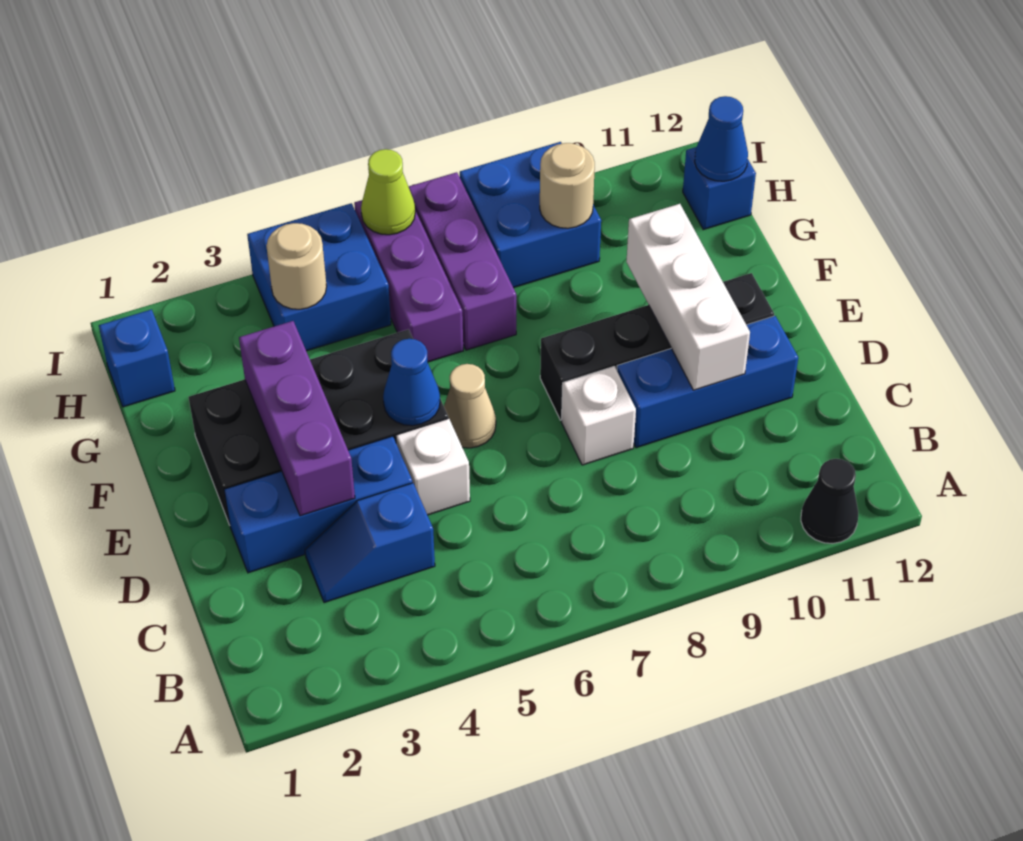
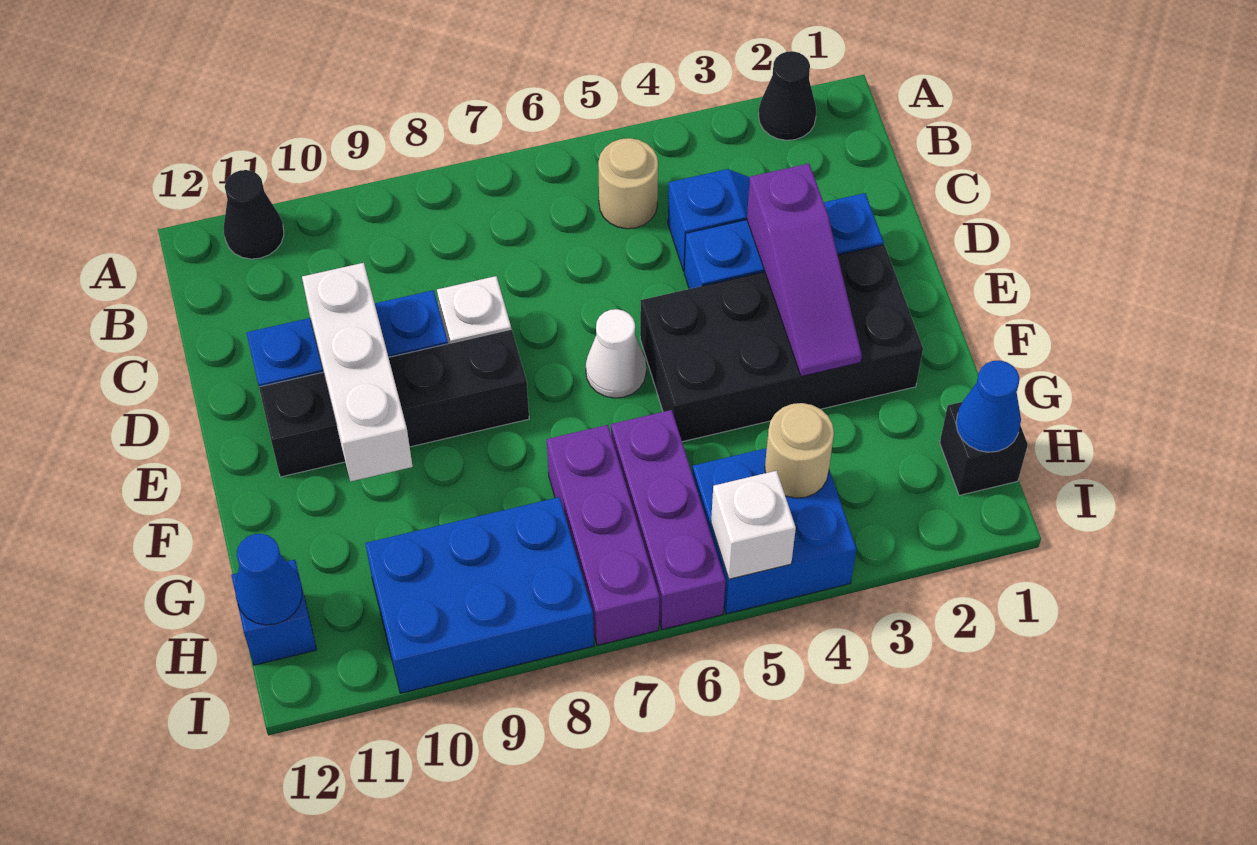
none -> black cone A2 level 1
purple brick D3:F3 level 2 -> purple slope D3:F3 level 2 top D
white brick D5 level 1 -> white brick I5 level 2
blue cone E5 level 2 -> blue cone H1 level 2
tan cone E6 level 1 -> white cone E6 level 1
blue brick H1 level 1 -> black brick H1 level 1
blue brick H8:I9 level 1 -> blue brick H8:I10 level 1
tan round brick H9 level 2 -> tan round brick B5 level 1
lime cone I6 level 2 -> none

